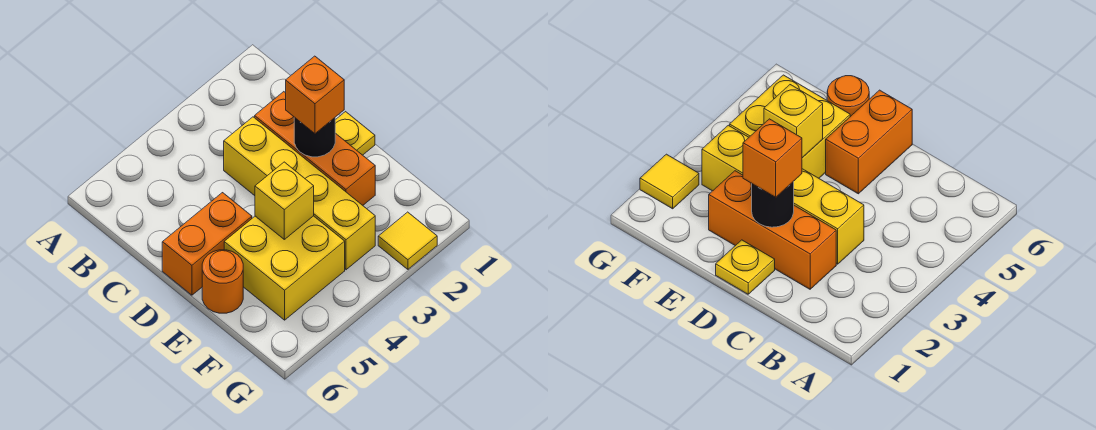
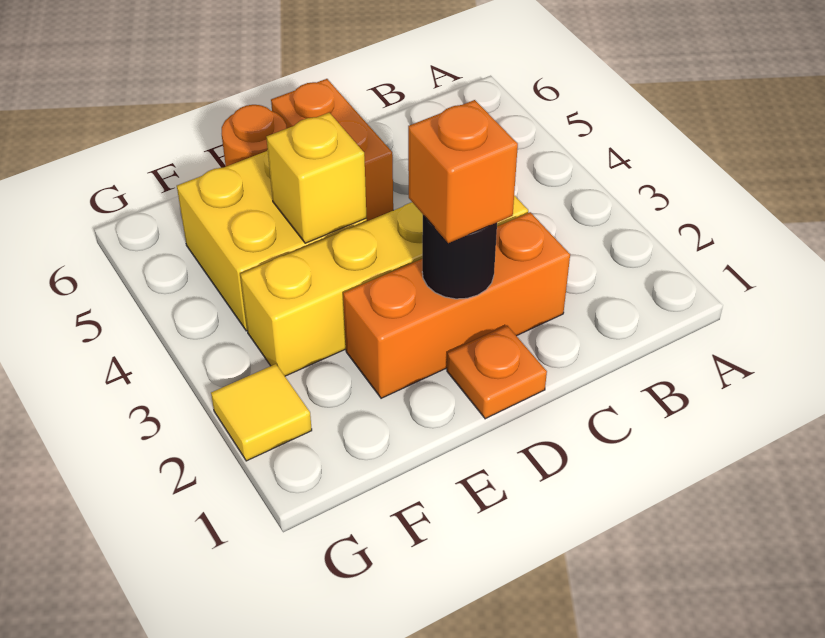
yellow plate D1 level 1 -> orange plate D1 level 1

